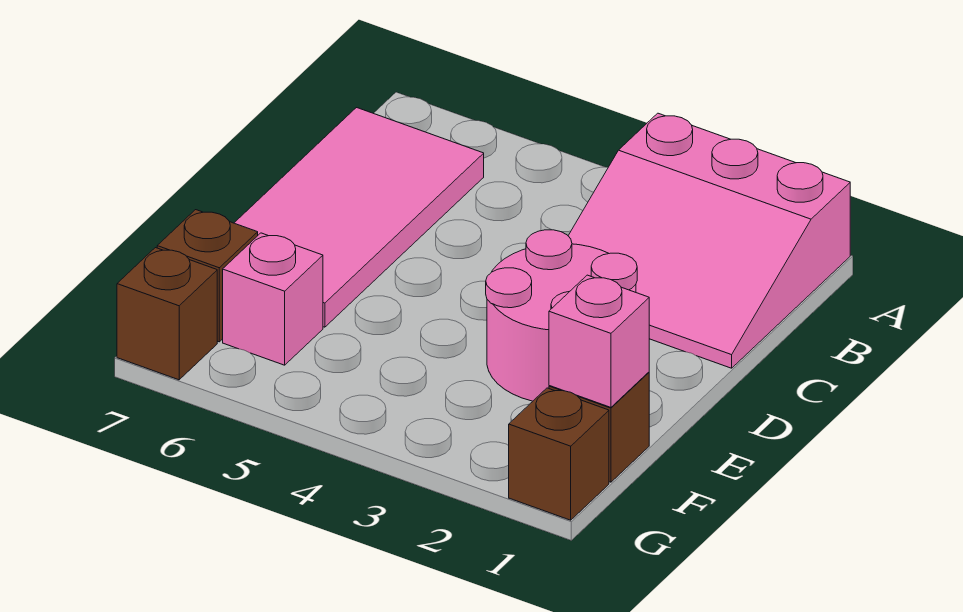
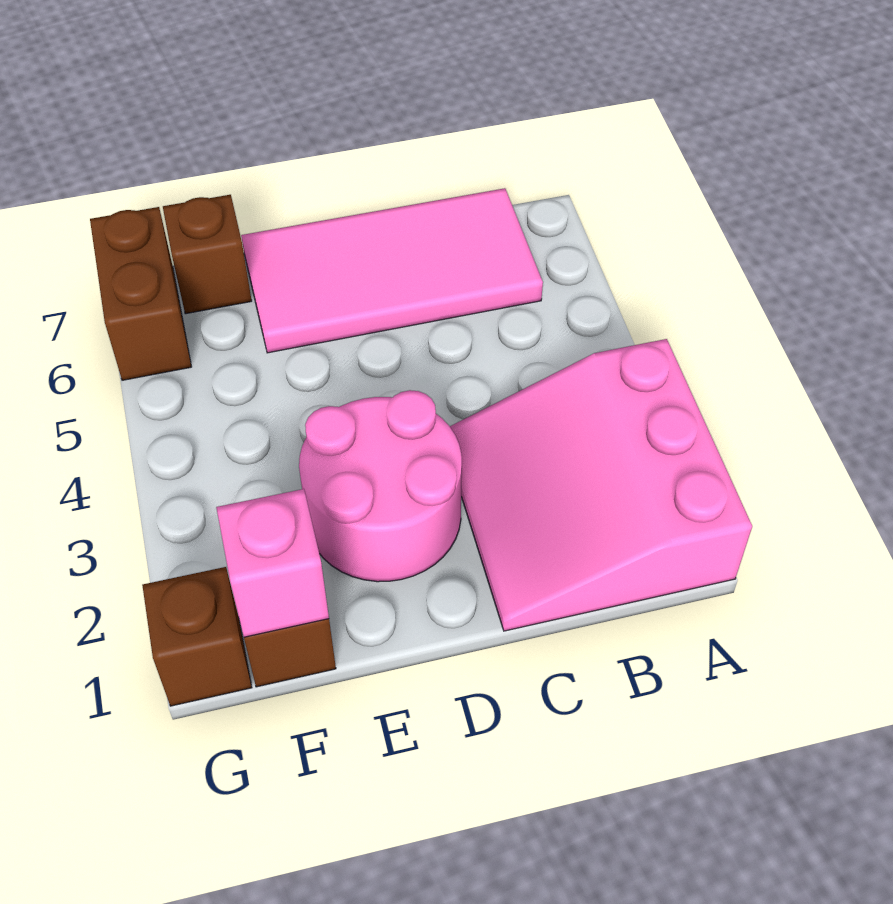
pink brick F6 level 1 -> none
brown brick G7 level 1 -> brown brick G6:G7 level 1

